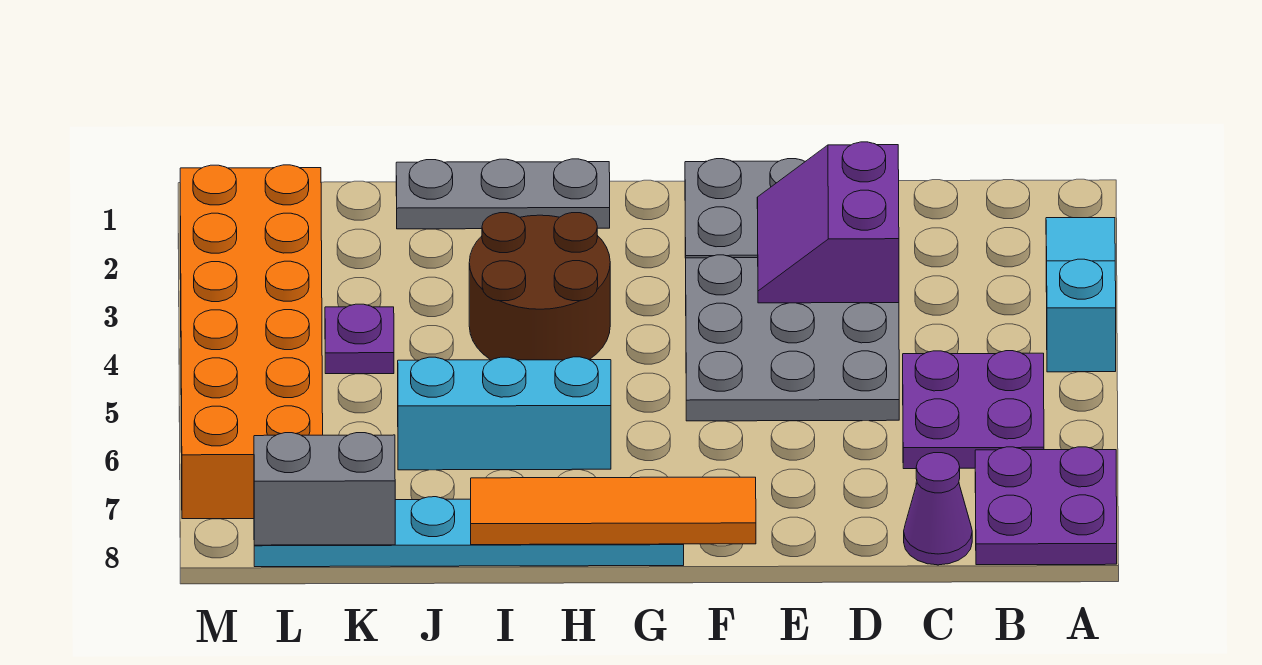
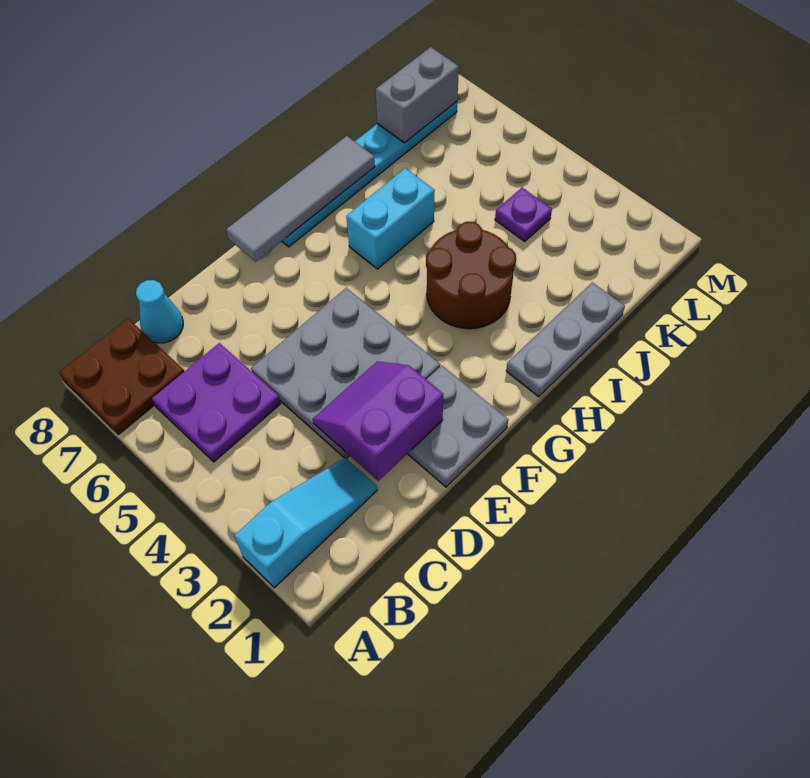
cyan slope A2:A4 level 1 top 4 -> cyan slope A2:C2 level 1 top A
purple plate A7:B8 level 1 -> brown plate A7:B8 level 1
purple cone C8 level 1 -> cyan cone C8 level 1
purple slope D2:E3 level 2 top D -> purple slope D2:E3 level 2 top 2
orange tile F8:I8 level 2 -> grey tile F8:I8 level 2
cyan brick H6:J6 level 1 -> cyan brick H6:I6 level 1
orange brick L2:M7 level 1 -> none

